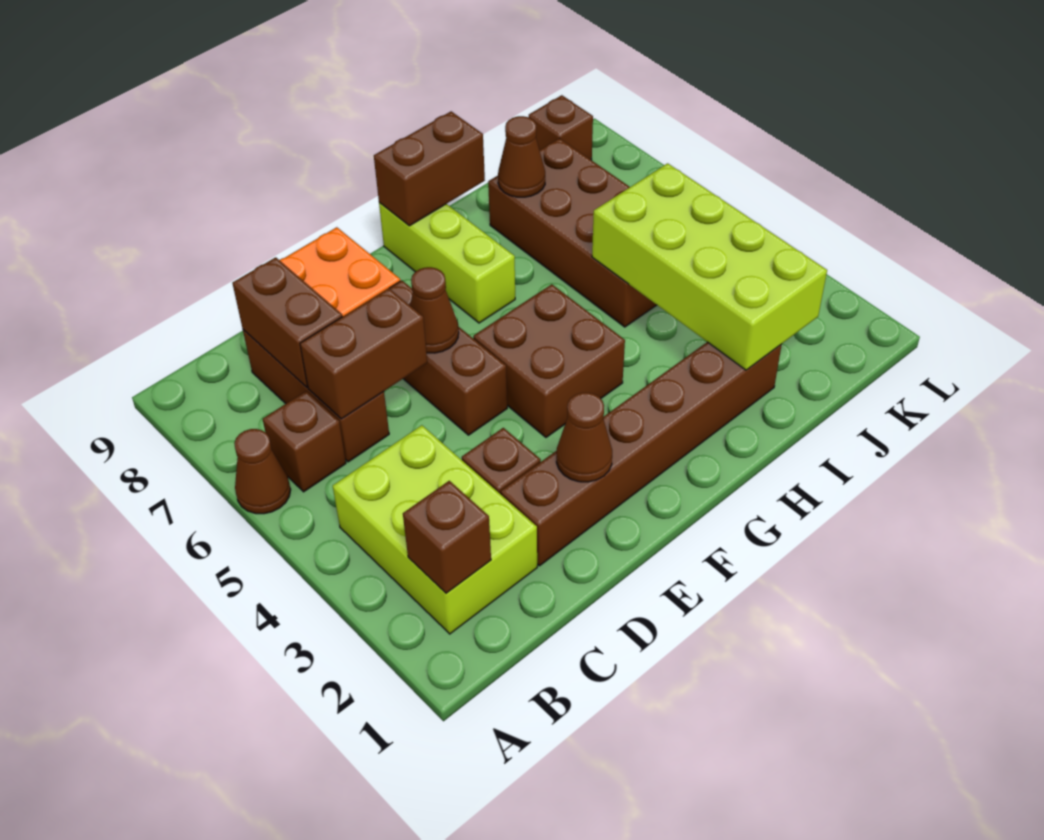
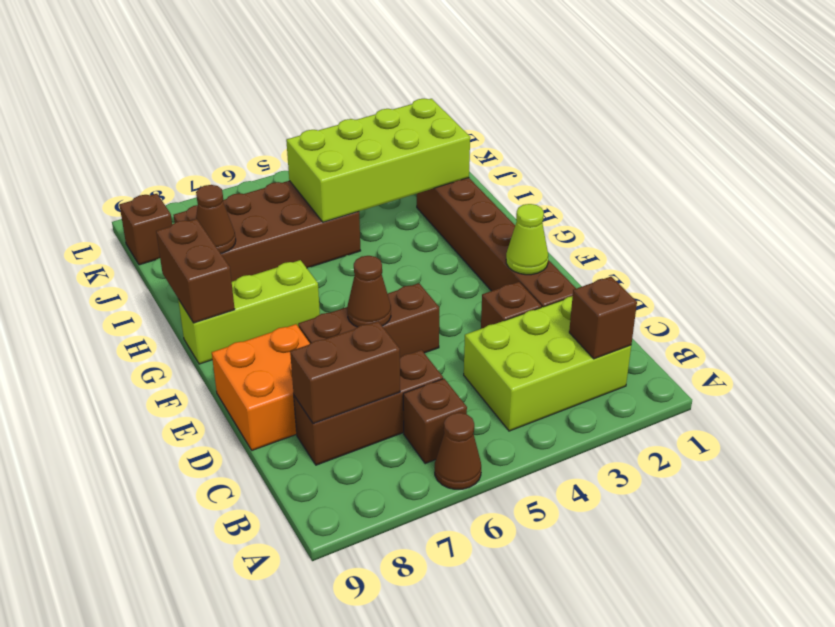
brown brick C6:D6 level 2 -> none
brown cone E2 level 2 -> lime cone E2 level 2
brown brick F4:G5 level 1 -> none

